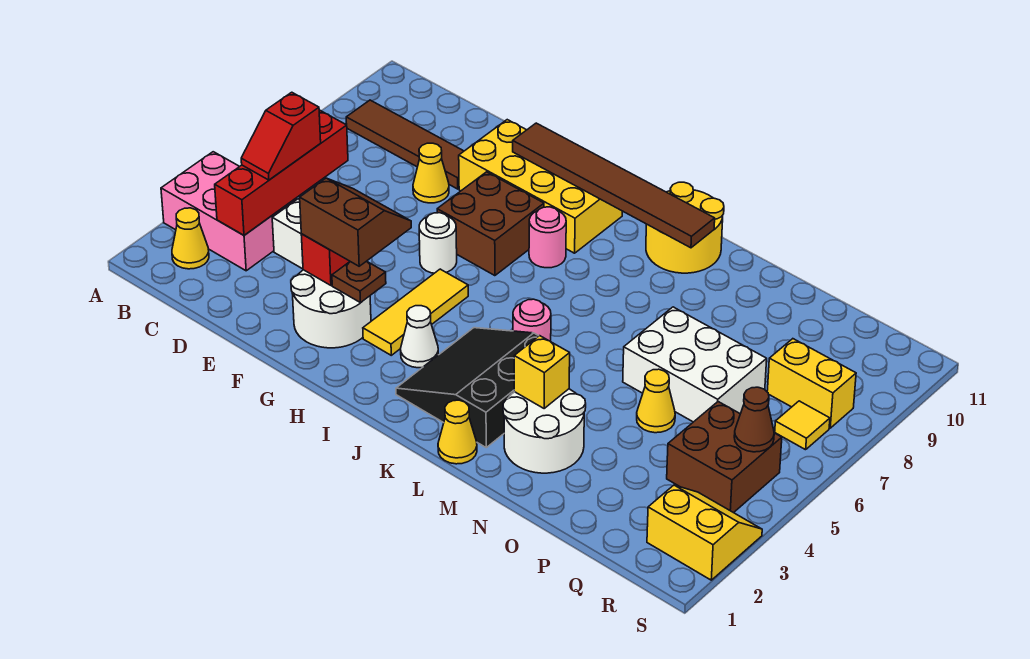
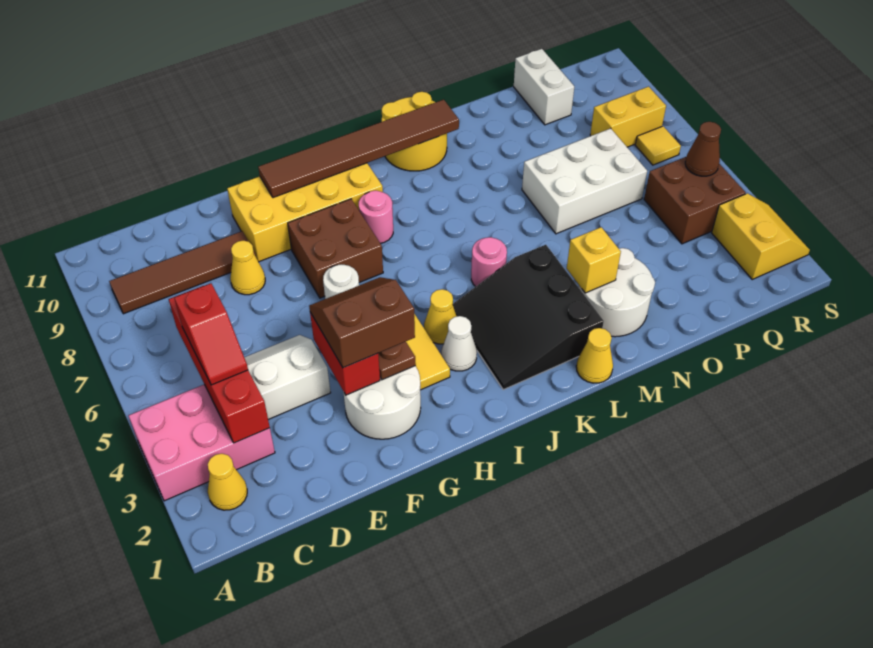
yellow cone O5 level 1 -> yellow cone I4 level 1
none -> white brick P10:P11 level 1
yellow slope R2:S3 level 1 top 2 -> yellow slope R2:S3 level 1 top R

